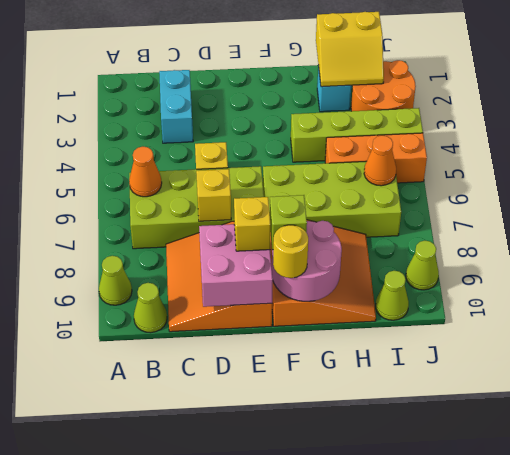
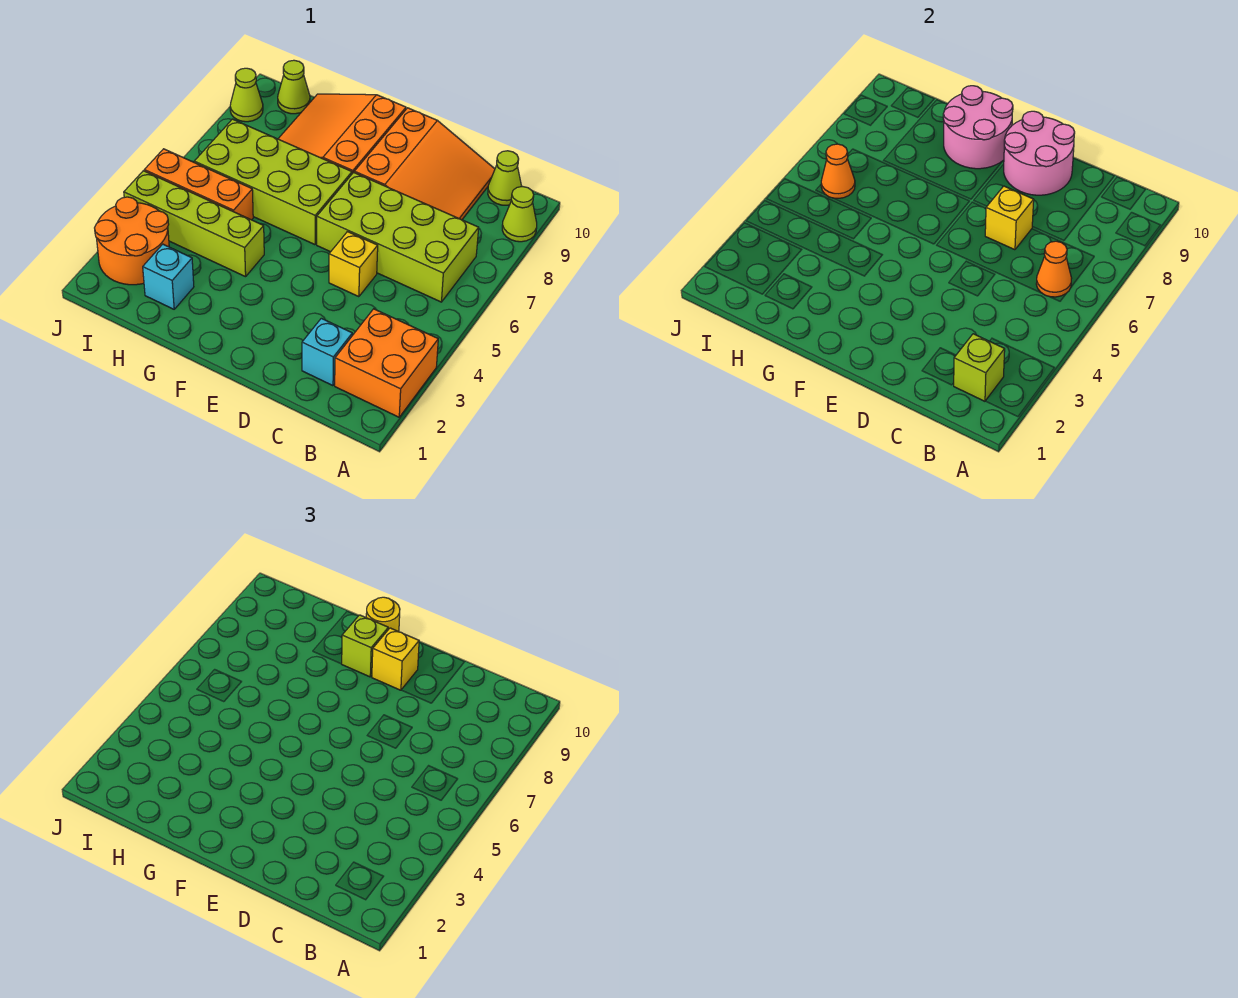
none -> orange brick A2:B3 level 1
none -> lime brick B2 level 2
cyan brick C2:C3 level 1 -> cyan brick C2 level 1
pink brick D9:E10 level 2 -> pink round brick D9:E10 level 2
yellow slope H1:I2 level 2 top 1 -> none

